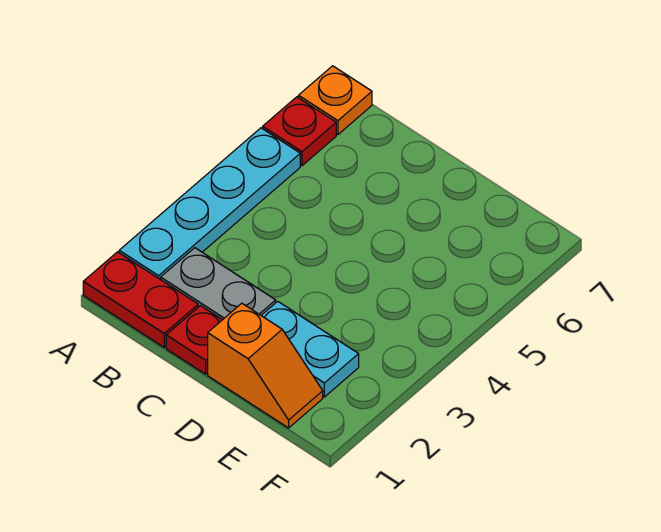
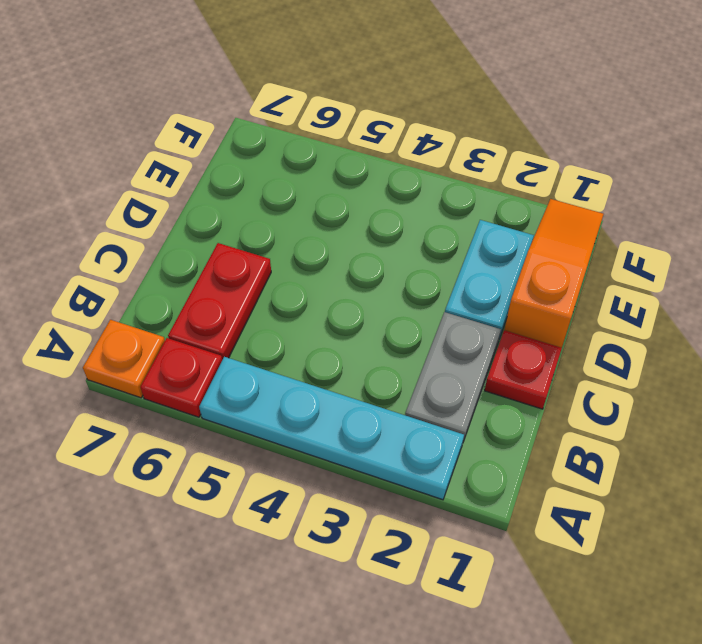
red plate A1:B1 level 1 -> red plate B6:C6 level 1
orange slope D1:E1 level 1 top D -> orange slope D1:F1 level 1 top D

